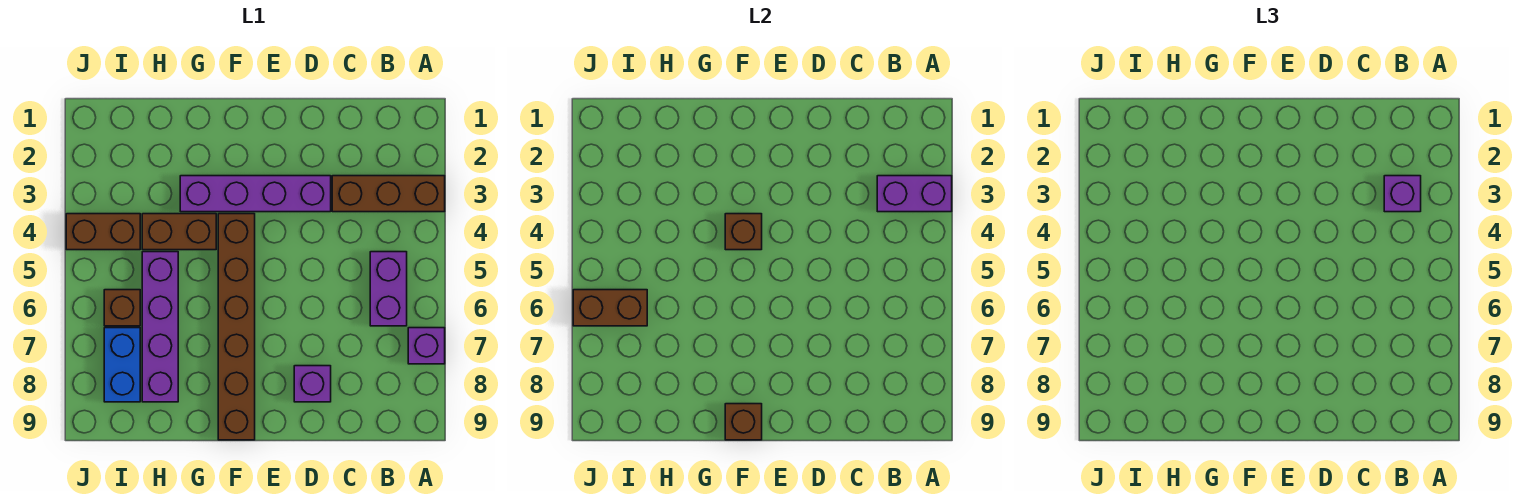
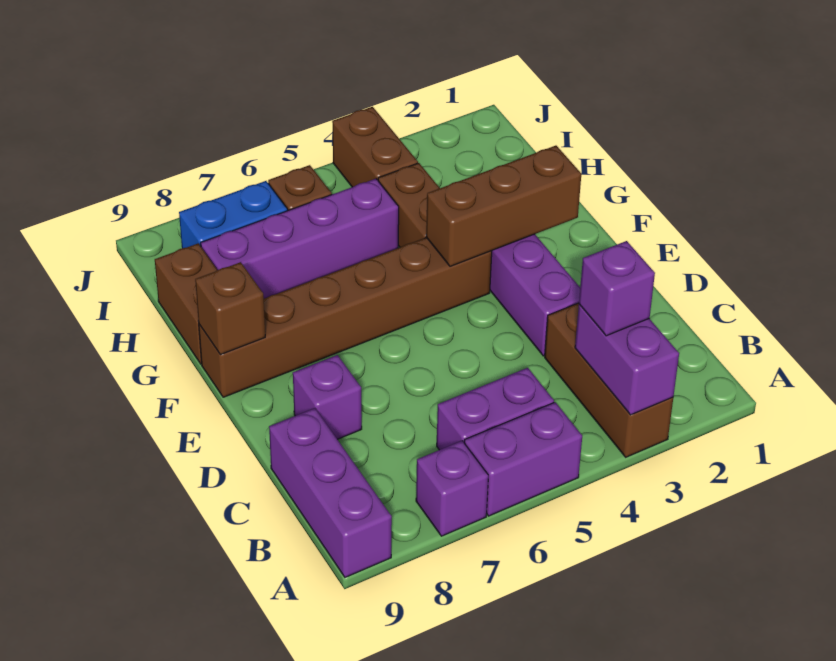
none -> purple brick A5:A6 level 1
none -> purple brick A9:C9 level 1
brown brick F4 level 2 -> brown brick F2:F4 level 2
brown brick I6:J6 level 2 -> brown brick G9:H9 level 1

